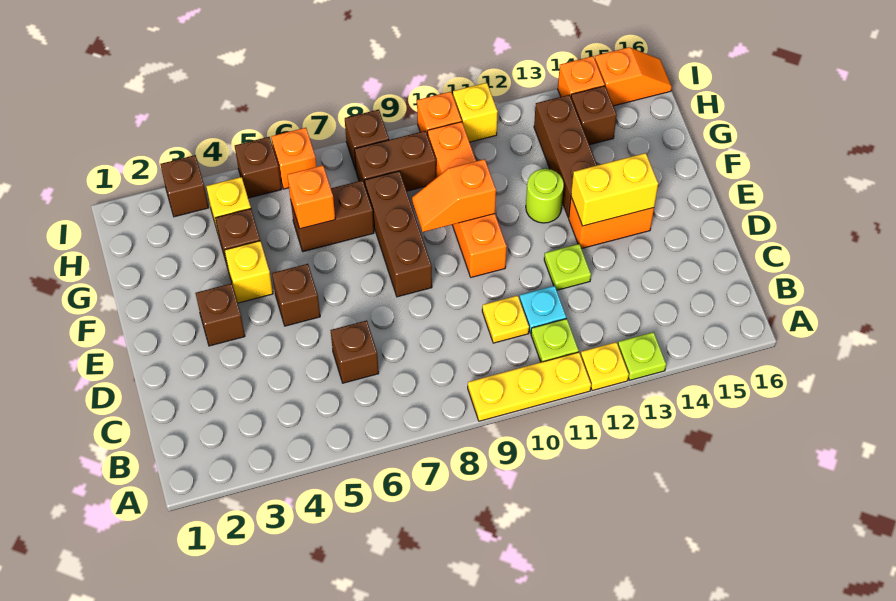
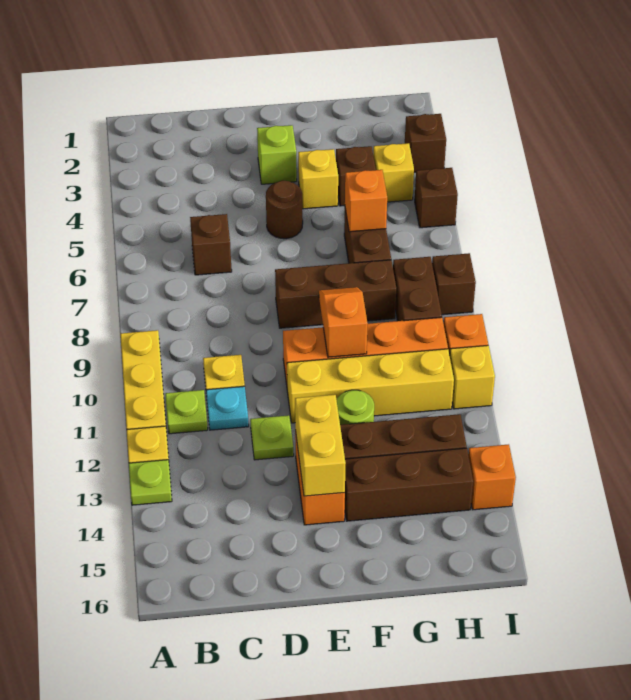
brown brick E3 level 1 -> lime brick E3 level 1
brown brick E5 level 1 -> brown round brick E5 level 1
none -> yellow brick E11:H11 level 1
brown brick H14 level 1 -> brown brick F14:H14 level 1
orange brick I6 level 1 -> none
orange slope I15:I16 level 1 top 15 -> none

